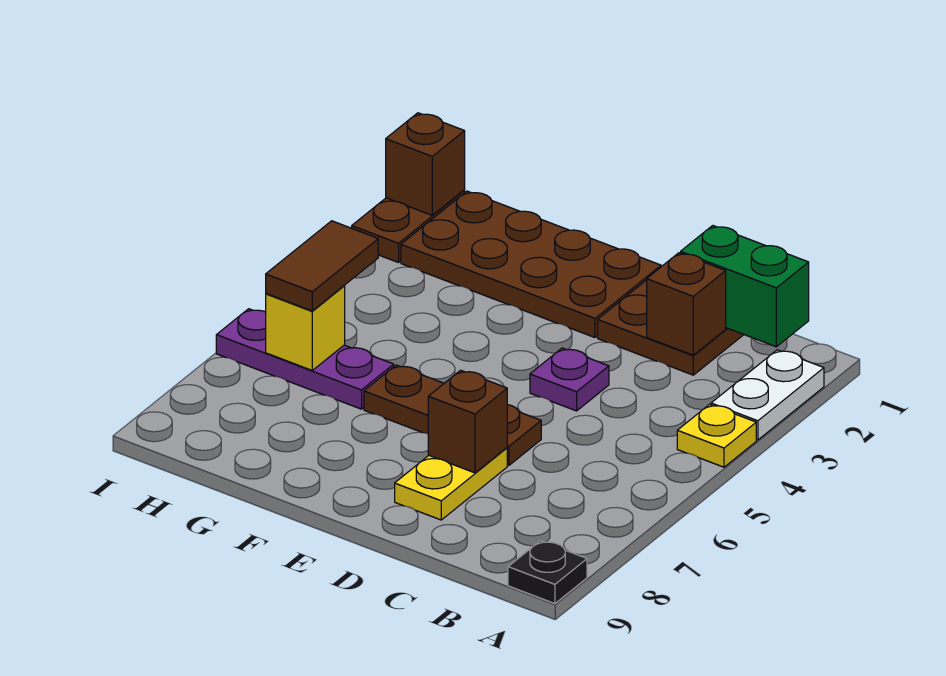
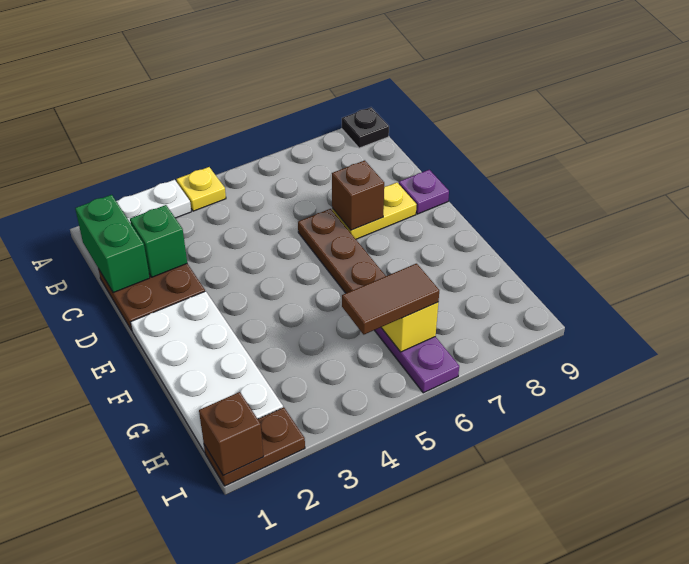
brown brick C2 level 2 -> green brick C2 level 2
purple plate D4 level 1 -> purple plate D9 level 1
brown plate E1:H2 level 1 -> white plate E1:H2 level 1

